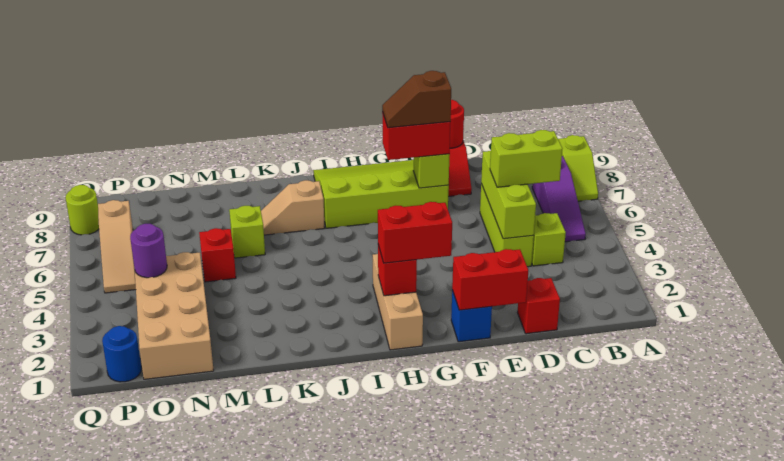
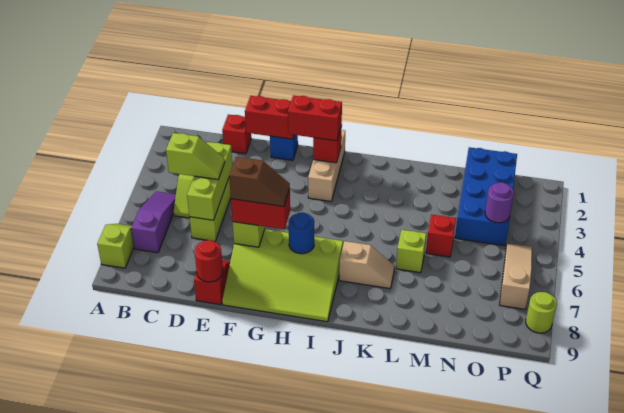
lime brick C5:D5 level 3 -> lime slope C5:D5 level 3 top C
tan brick N1:O4 level 1 -> blue brick N1:O4 level 1
blue round brick P1 level 1 -> blue round brick H7 level 2

